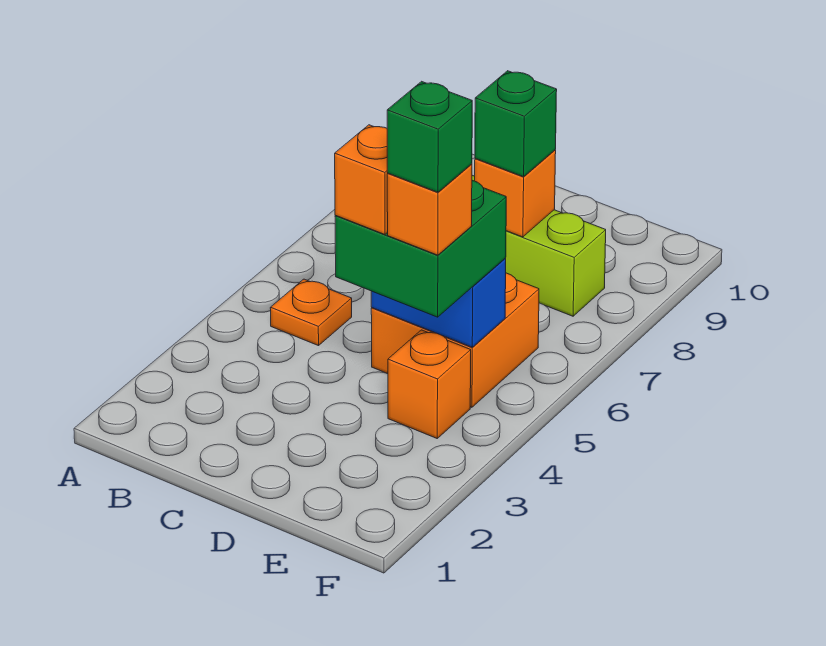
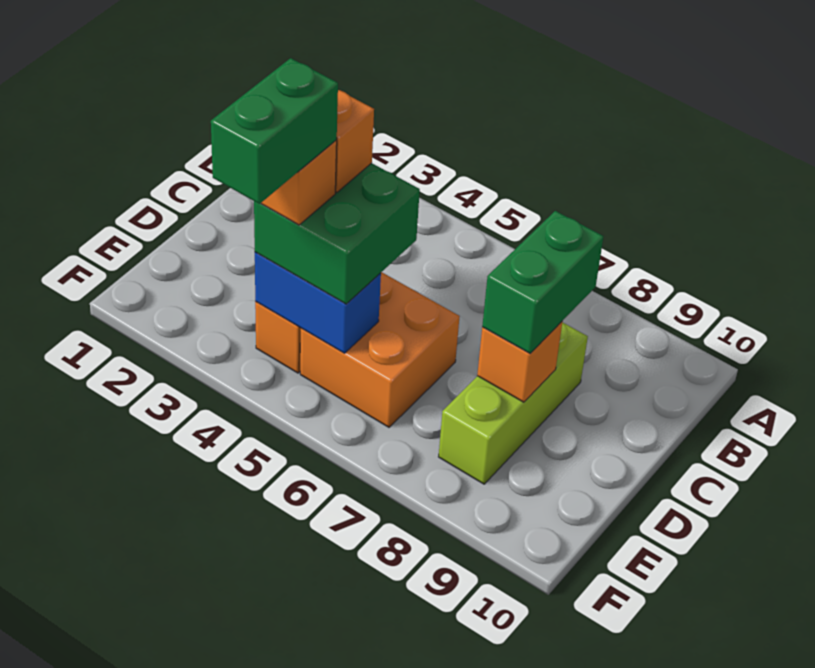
orange plate B5 level 1 -> none
blue brick D5:E5 level 2 -> blue brick E4:E5 level 2
green brick D8 level 3 -> green brick C8:D8 level 3
green brick E4 level 5 -> green brick E4:F4 level 5

